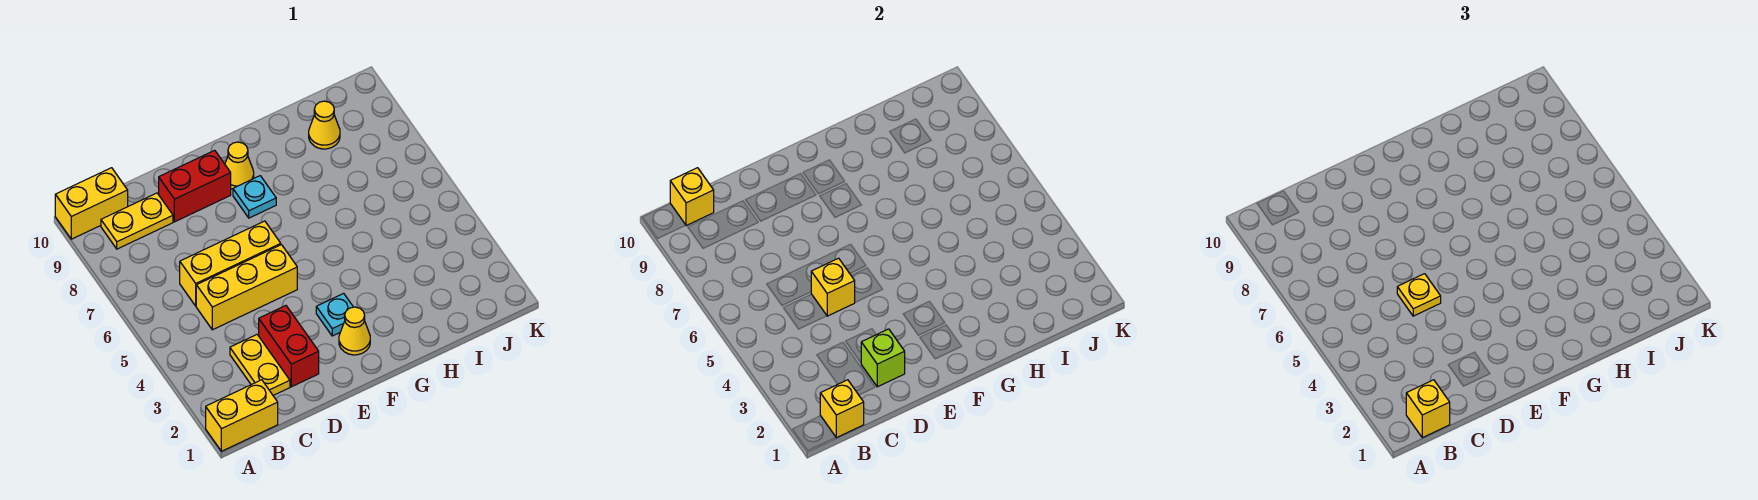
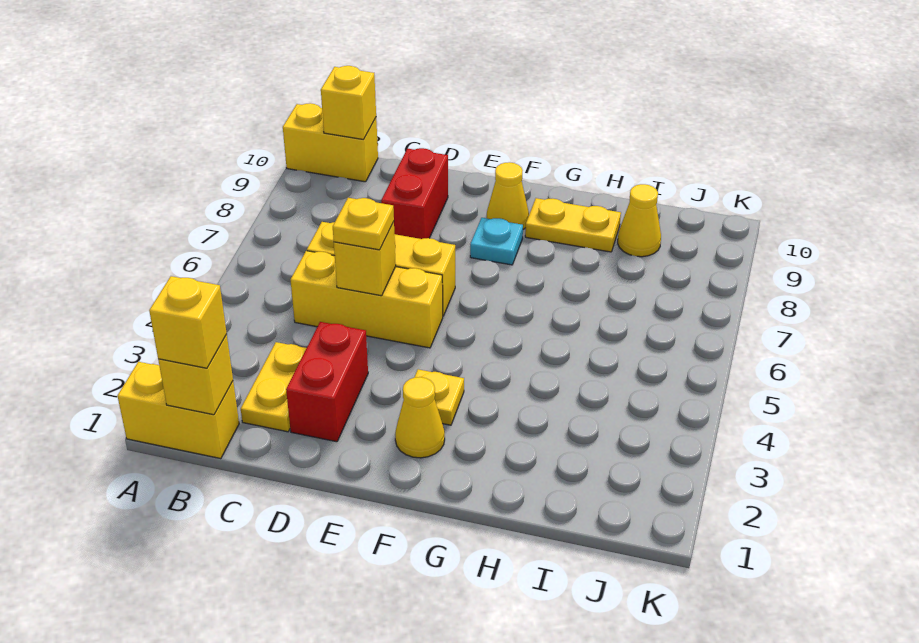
yellow plate B9:C9 level 1 -> yellow plate G9:H9 level 1
lime brick D2 level 2 -> none
red brick D9:E9 level 1 -> red brick D8:D9 level 1
cyan plate F3 level 1 -> yellow plate F3 level 1

